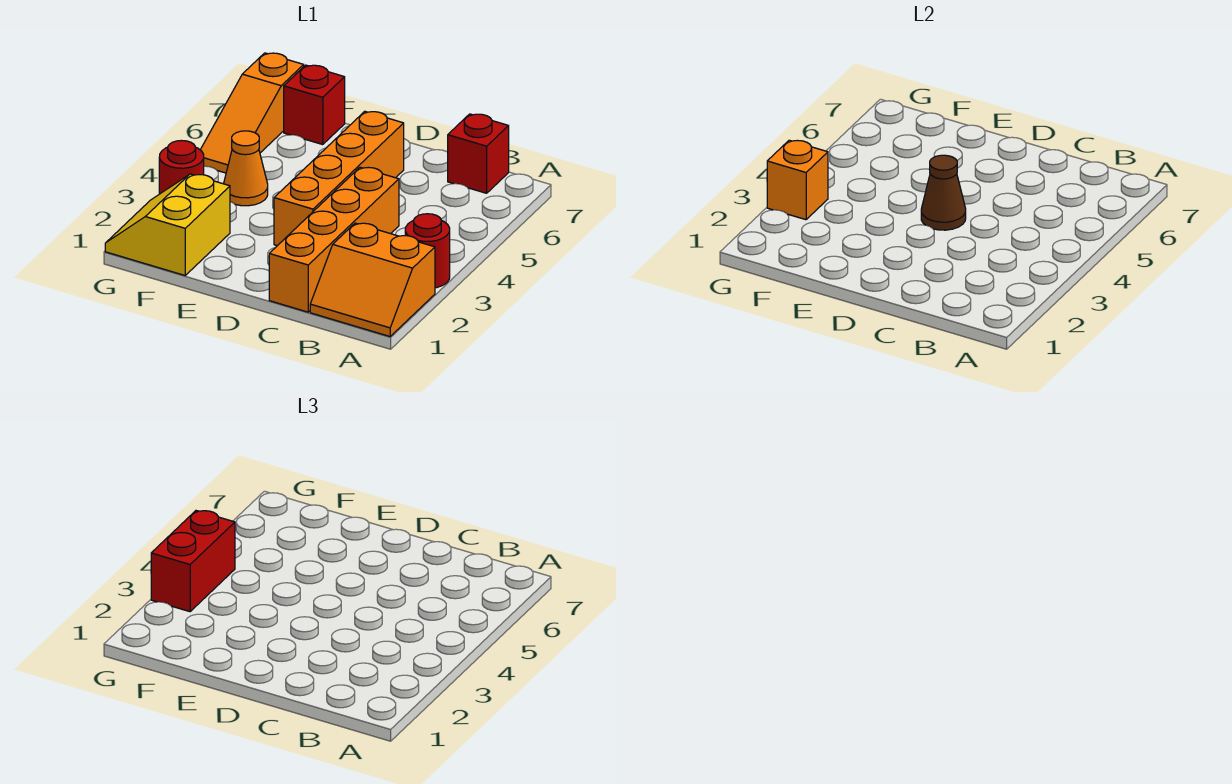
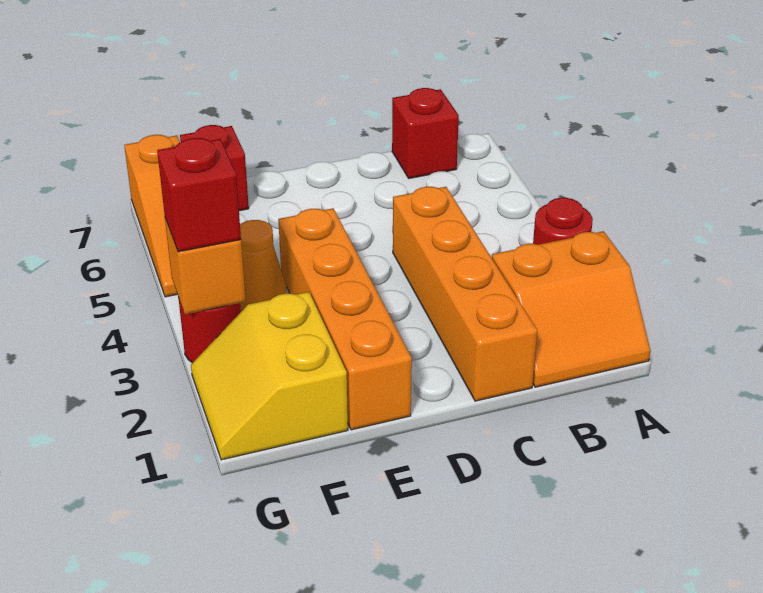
orange brick D3:D6 level 1 -> orange brick E1:E4 level 1
brown cone D4 level 2 -> none
red brick G3:G4 level 3 -> red brick G3 level 3

